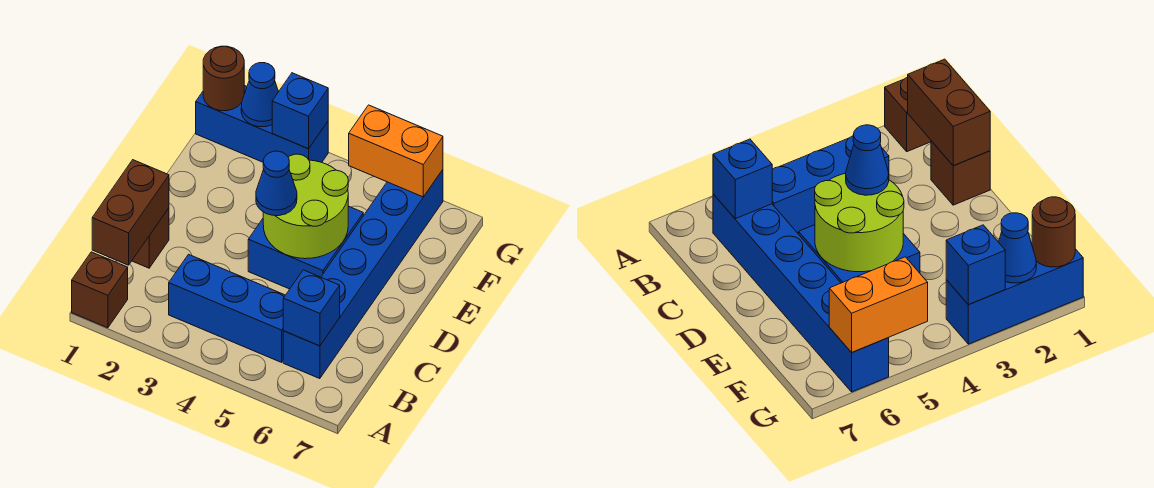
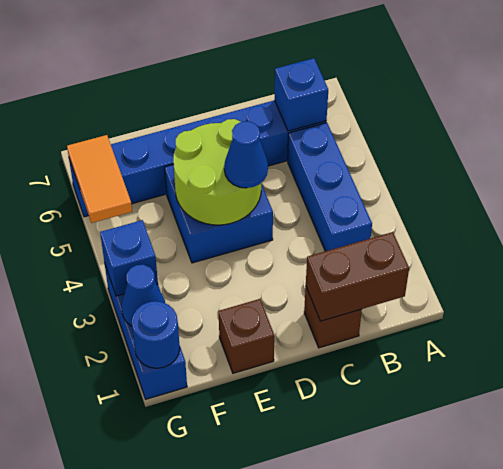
brown brick A1 level 1 -> brown brick E1 level 1
brown round brick G1 level 2 -> blue round brick G1 level 2
orange brick G5:G6 level 2 -> orange tile G5:G6 level 2

